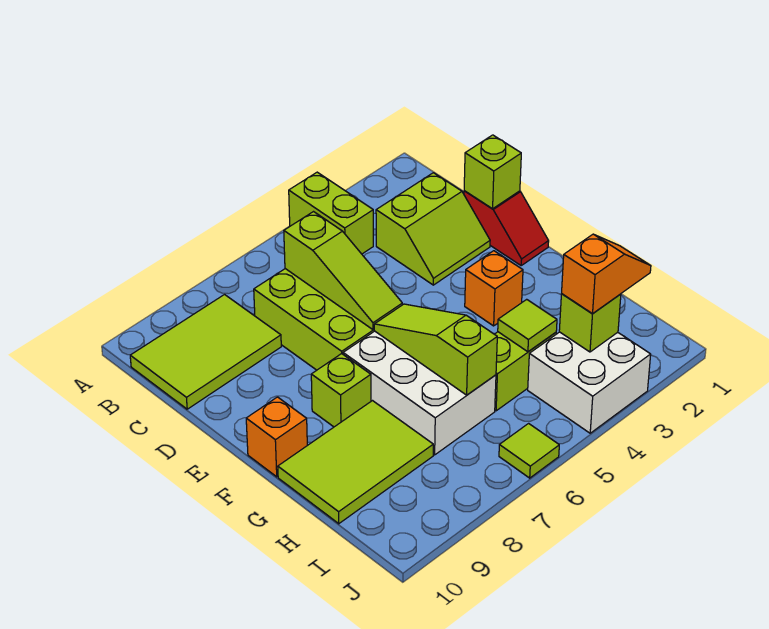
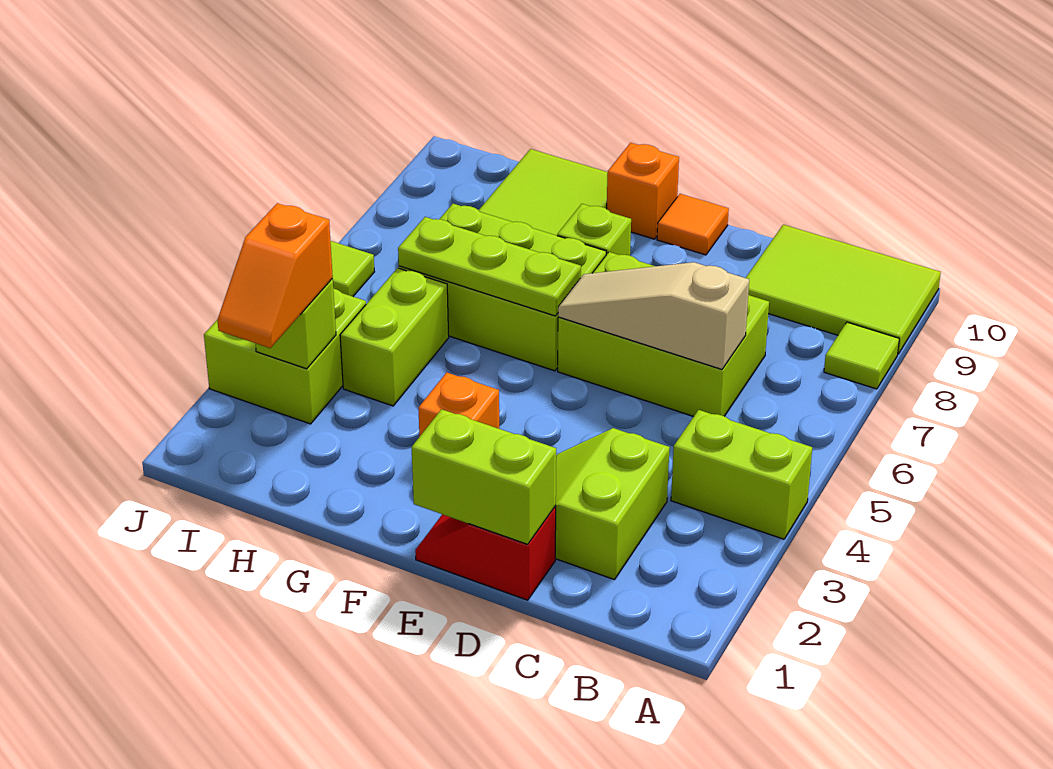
lime tile B8:C10 level 1 -> lime tile A9:C10 level 1
lime slope C6:E6 level 2 top C -> tan slope C6:E6 level 2 top C
lime brick D1 level 2 -> lime brick D1:E1 level 2
none -> orange tile E10 level 1
white brick F6:H7 level 1 -> lime brick F6:H7 level 1
lime slope F6:H6 level 2 top H -> lime plate F6:H6 level 2
lime tile H4 level 2 -> lime tile A8 level 1
white brick I3:J4 level 1 -> lime brick I3:J4 level 1

